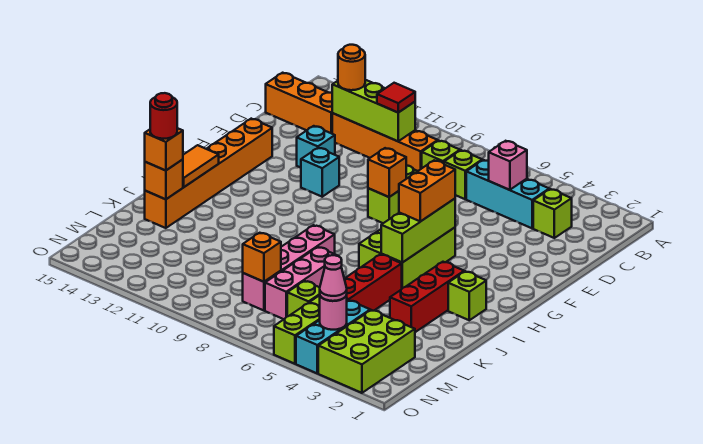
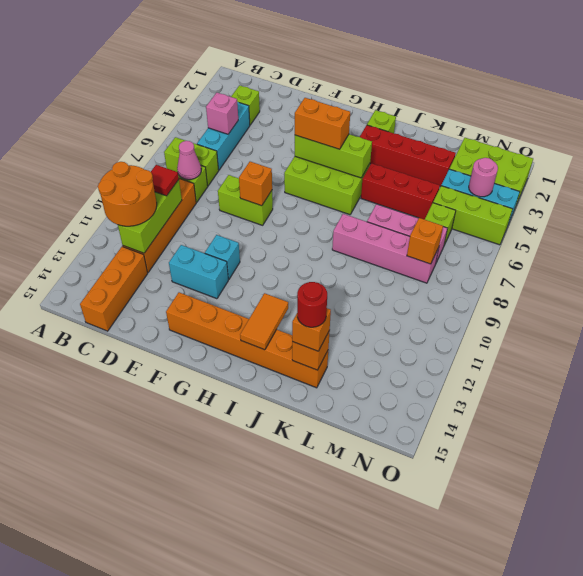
lime brick C7 level 1 -> lime brick B7:C7 level 1
orange round brick C12 level 3 -> orange round brick B11:C12 level 3
cyan brick E12 level 1 -> cyan brick E12:F12 level 1
red brick I3:K3 level 1 -> red brick I3:L3 level 1
orange tile I14:J14 level 2 -> orange tile I13:I14 level 2
pink cone N4 level 3 -> pink cone C8 level 2

